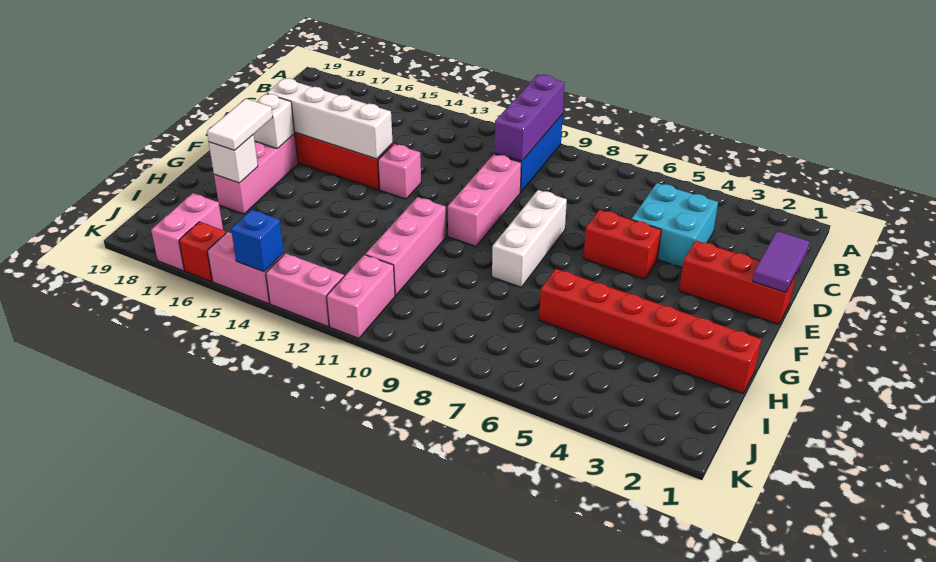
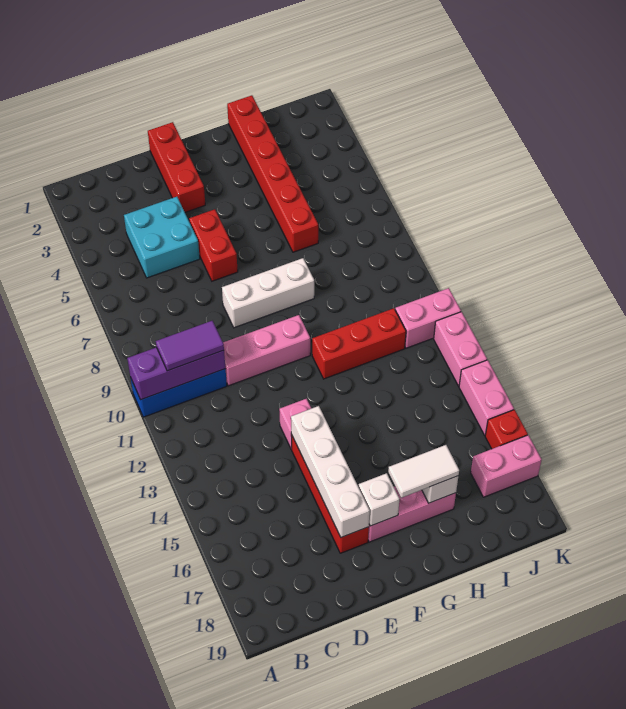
purple tile D1:E1 level 2 -> purple tile B10:C10 level 3
pink brick G11:I11 level 1 -> red brick G11:I11 level 1
blue brick K14 level 2 -> none

